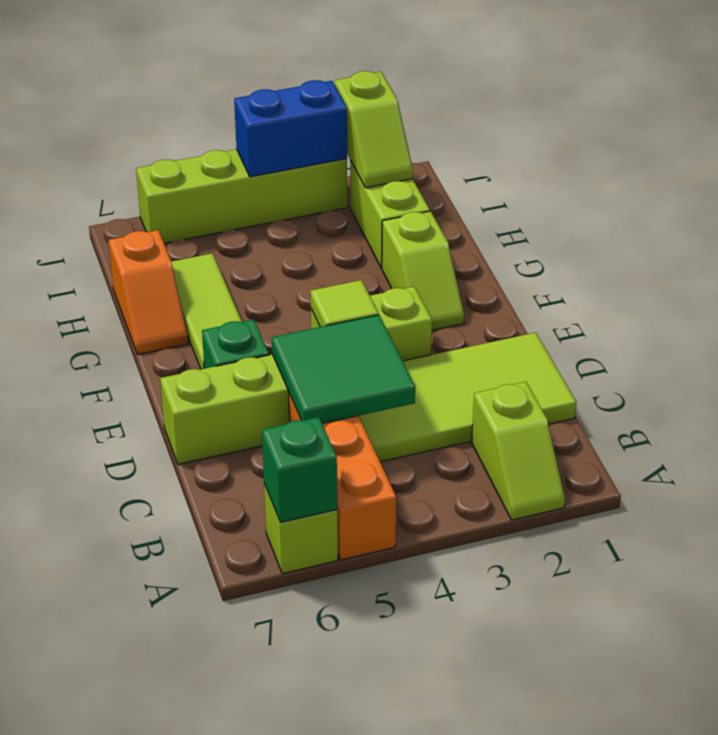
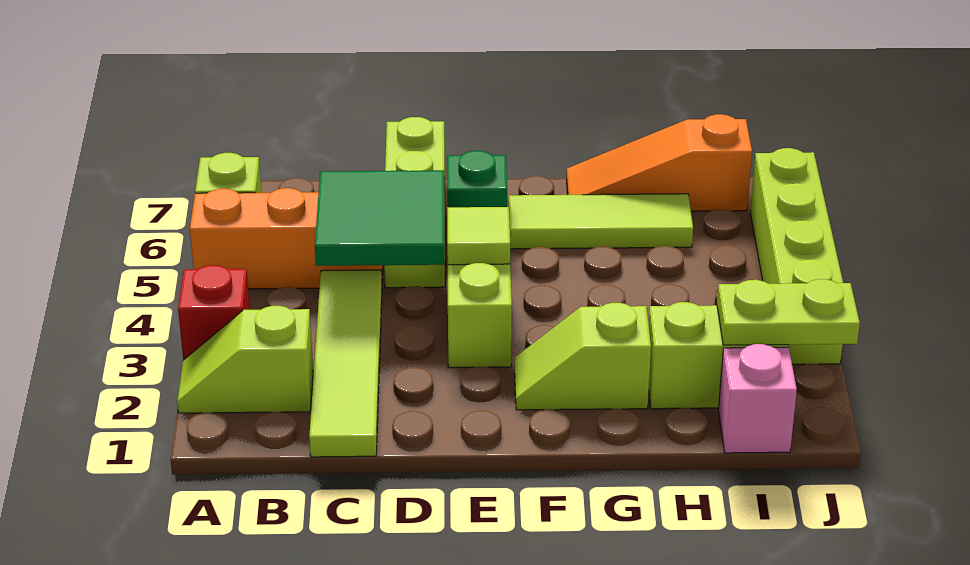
none -> red brick A3 level 1
green brick A6 level 2 -> none
lime tile C1:D4 level 1 -> lime tile C1:C4 level 1
orange slope G7:H7 level 1 top H -> orange slope G7:I7 level 1 top I
none -> pink brick I1 level 1
lime slope I2:J2 level 2 top J -> lime plate I2:J2 level 2
blue brick J3:J4 level 2 -> none

